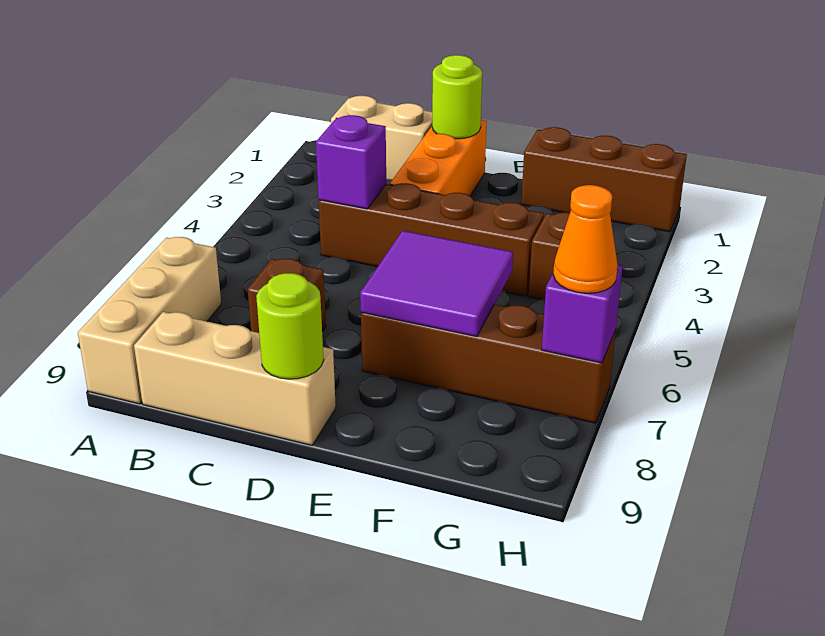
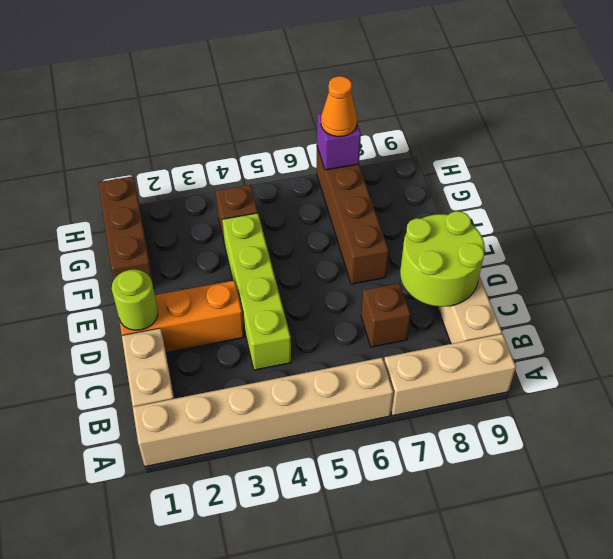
none -> tan brick A1:A6 level 1
brown brick C4:F4 level 1 -> lime brick C4:F4 level 1
purple brick C4 level 2 -> none
lime round brick D9 level 2 -> lime round brick C8:D9 level 2
purple tile E6:F7 level 2 -> none

